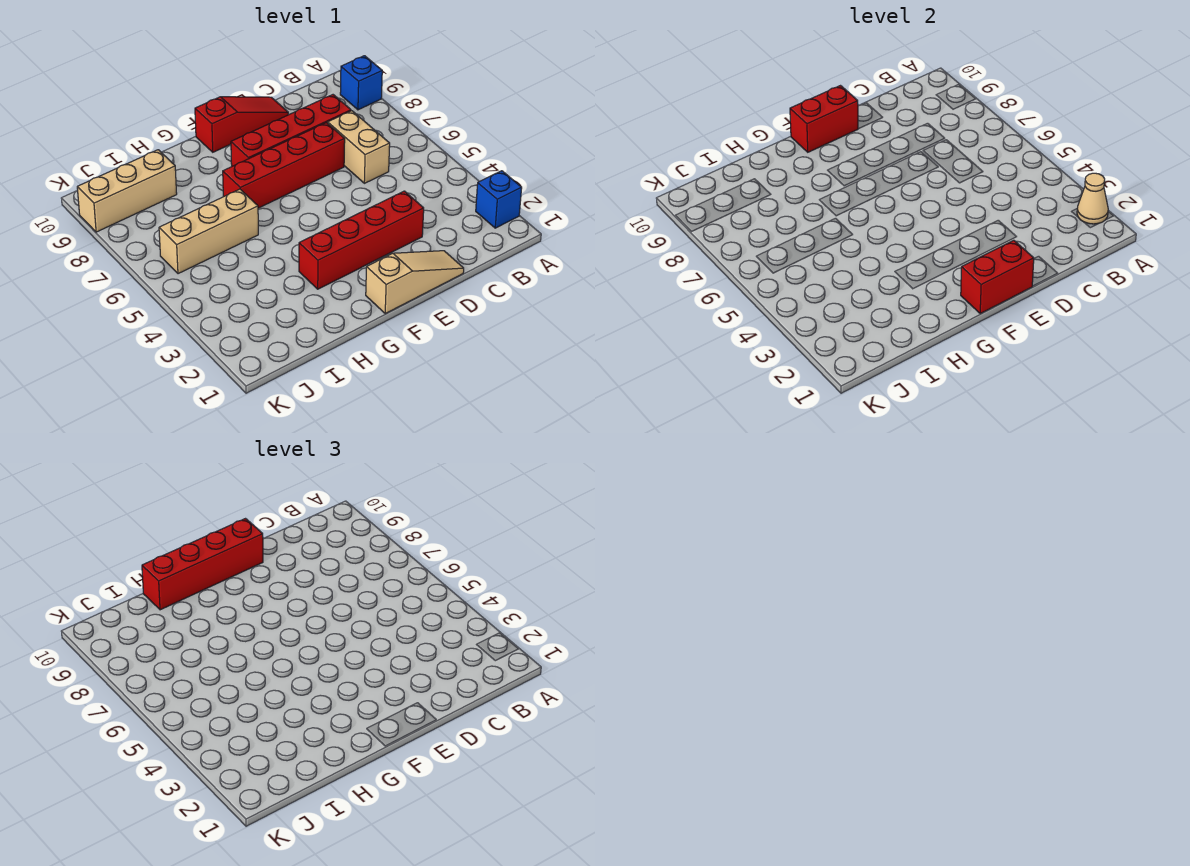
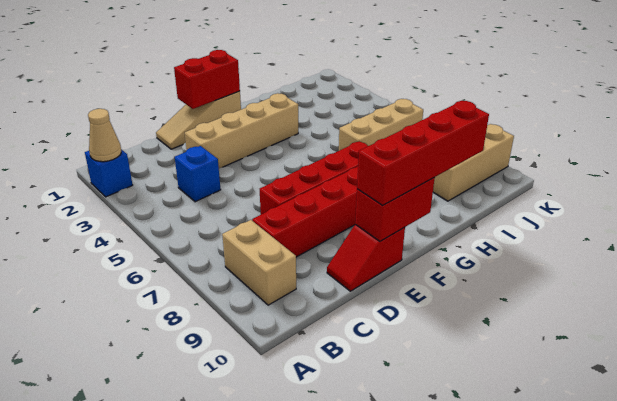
blue brick A9 level 1 -> blue brick C4 level 1
tan brick C6:C7 level 1 -> tan brick B8:B9 level 1
red brick D3:G3 level 1 -> tan brick D3:G3 level 1
red slope D10:F10 level 1 top F -> red slope D10:E10 level 1 top E

